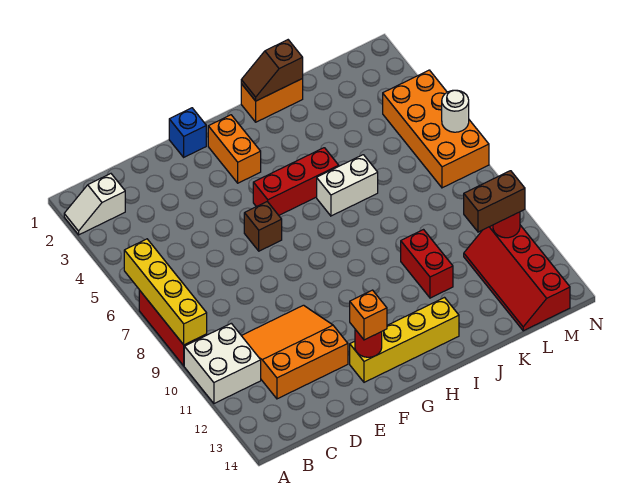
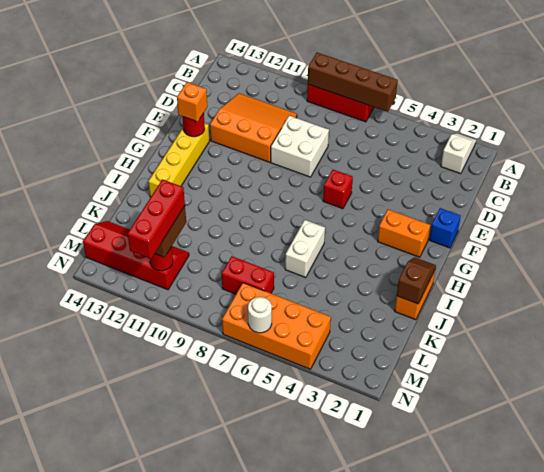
yellow brick A6:A9 level 2 -> brown brick A6:A9 level 2
white brick A10:B11 level 1 -> white brick D8:E9 level 1
orange slope C10:E12 level 1 top 12 -> orange slope C10:E12 level 1 top E
brown brick F6 level 1 -> red brick F6 level 1
red brick G5:I5 level 1 -> red brick L11:N11 level 4
red brick J10:J11 level 1 -> red brick L7:L8 level 1

